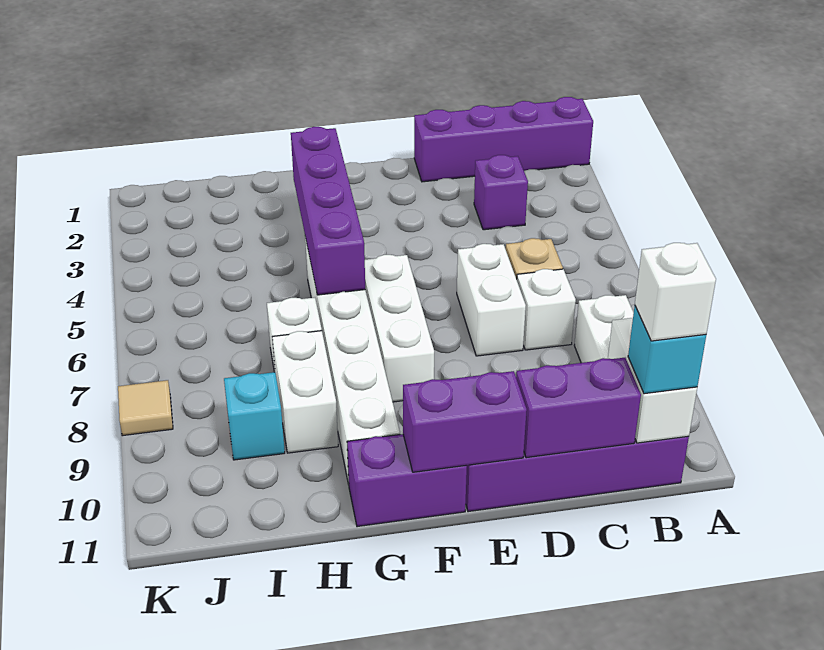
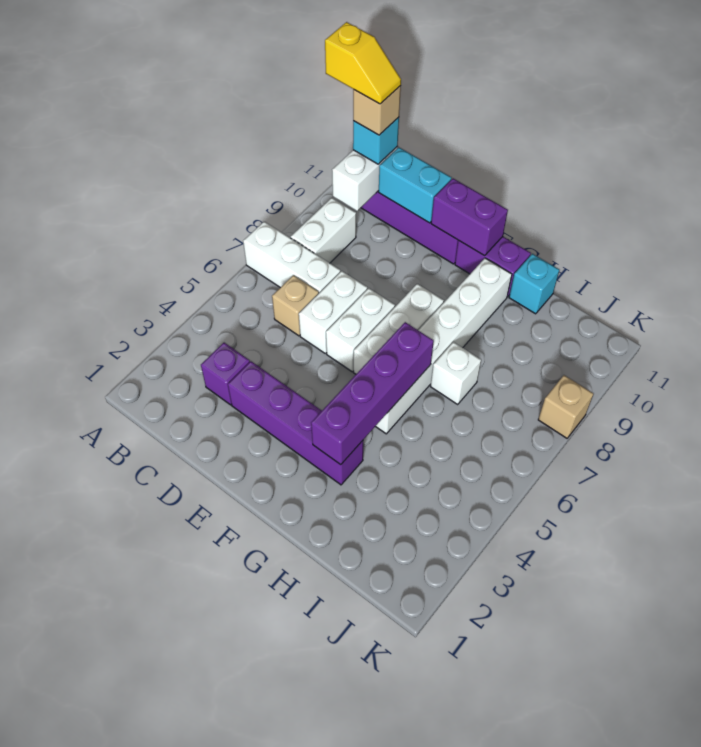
purple brick A1:D1 level 1 -> purple brick D3:G3 level 1
none -> yellow slope A11:B11 level 5 top A
white brick B11 level 4 -> tan brick B11 level 4
white brick C7 level 1 -> white brick A7:C7 level 1
purple brick C11:D11 level 2 -> cyan brick C11:D11 level 2
white brick H8:H9 level 1 -> white brick E6:E7 level 1
cyan brick I9 level 1 -> cyan brick H11 level 1
tan tile K8 level 1 -> tan brick K8 level 1

